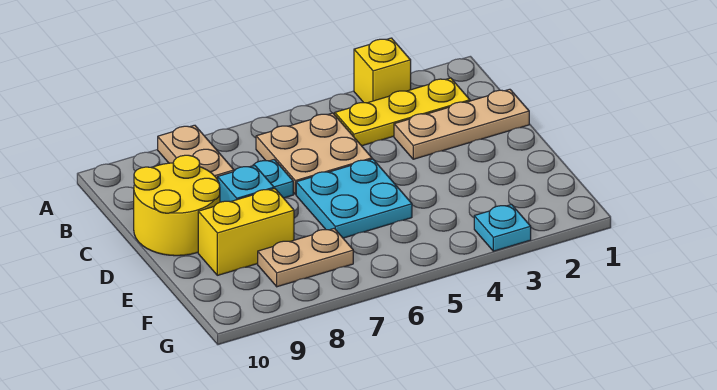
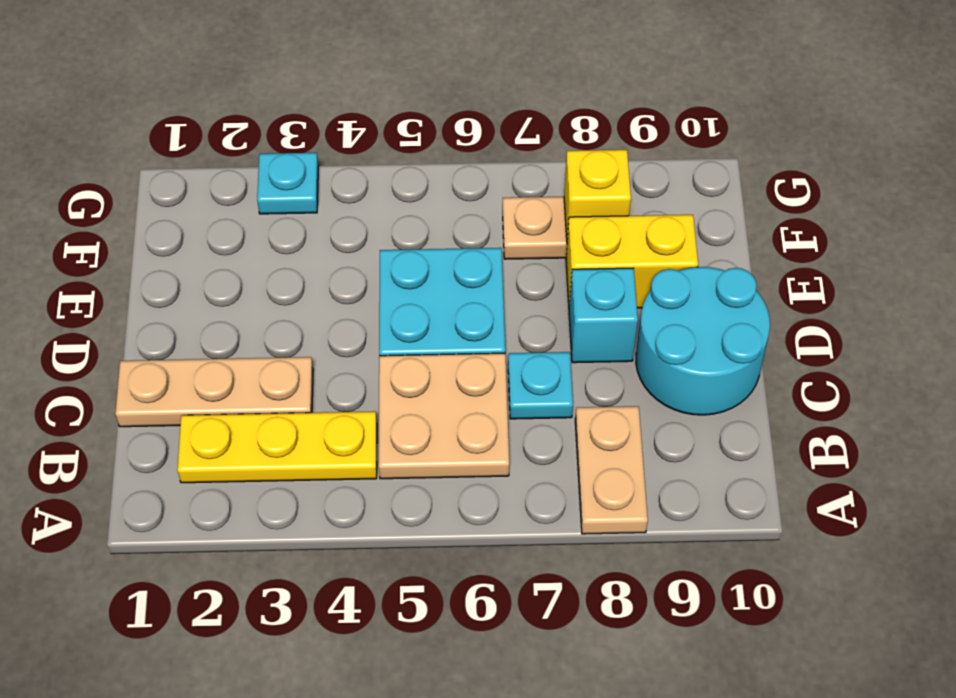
yellow brick A3 level 1 -> yellow brick F8 level 2
yellow round brick C9:D10 level 1 -> cyan round brick C9:D10 level 1

